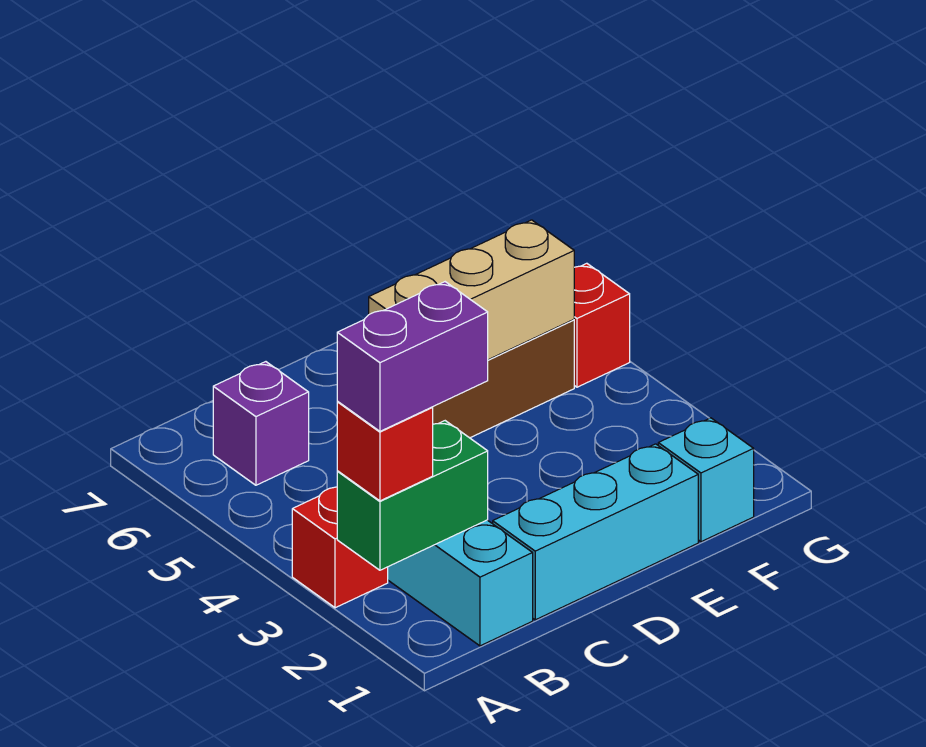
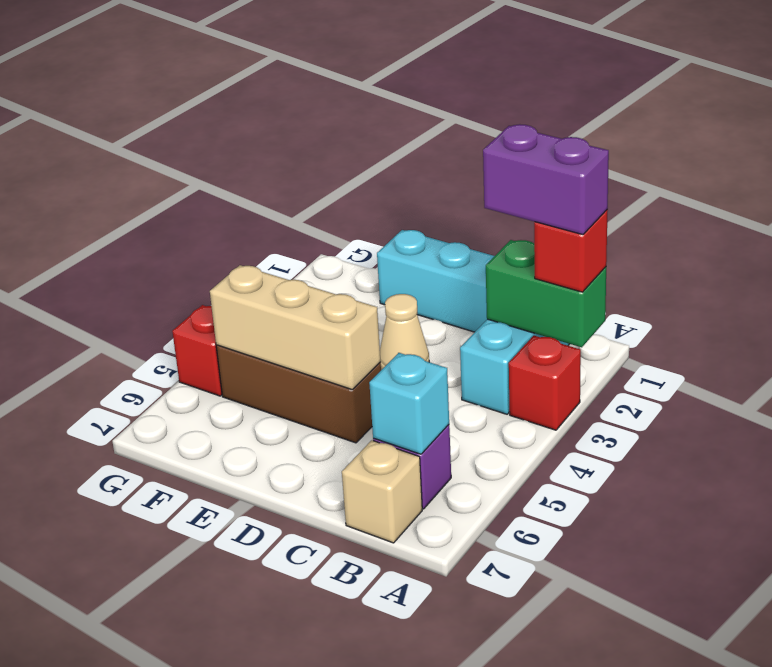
none -> tan brick B7 level 1
none -> tan cone D3 level 1
cyan brick F1 level 1 -> cyan brick B6 level 2

